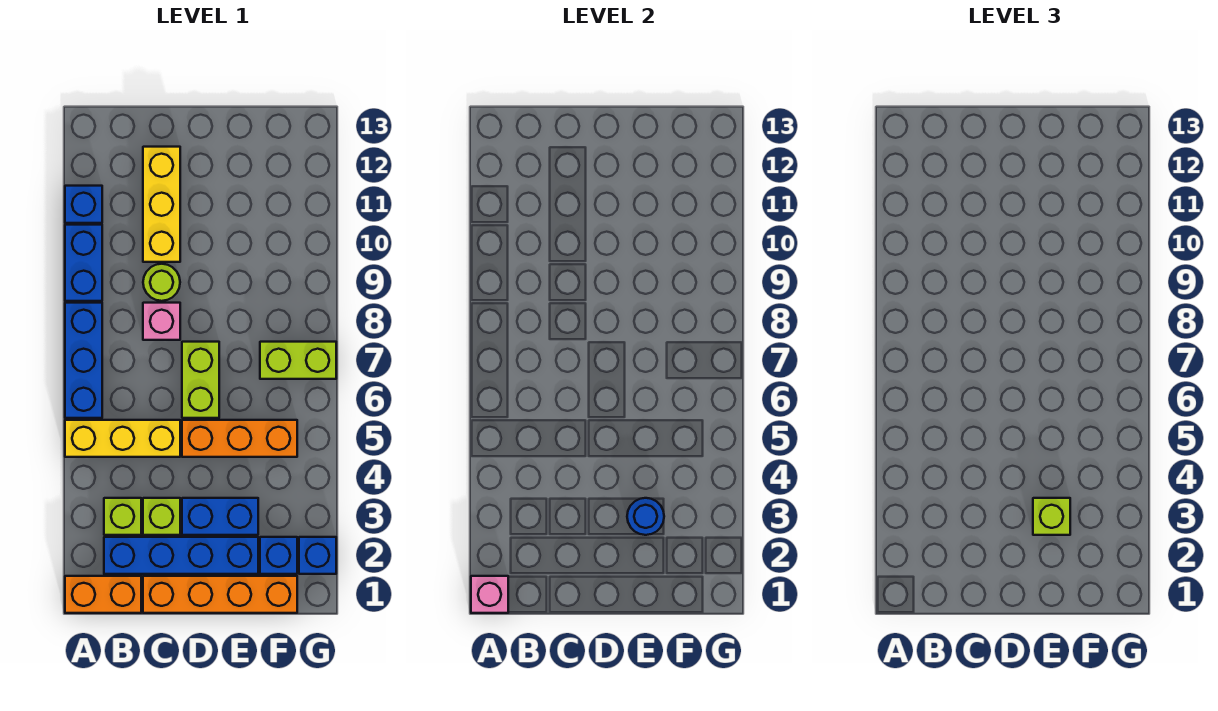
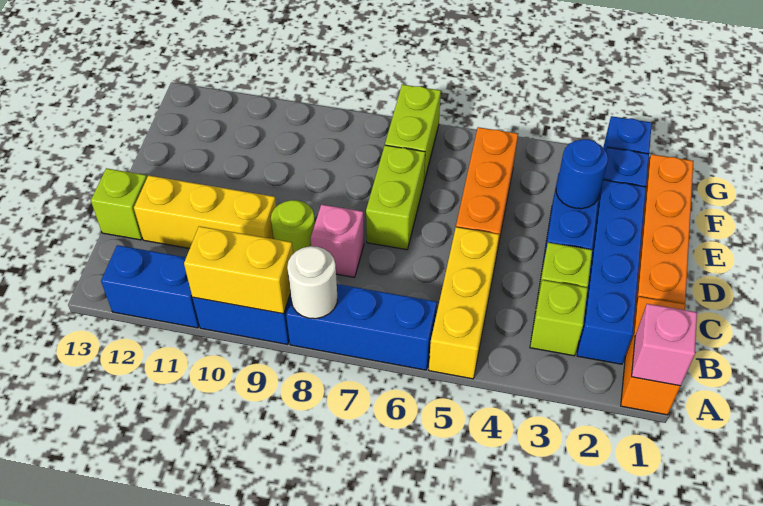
none -> white round brick A8 level 2
none -> yellow brick A9:A10 level 2
blue brick A11 level 1 -> blue brick A11:A12 level 1
lime brick D6:D7 level 1 -> lime brick D7:E7 level 1
lime brick E3 level 3 -> lime brick C13 level 1

